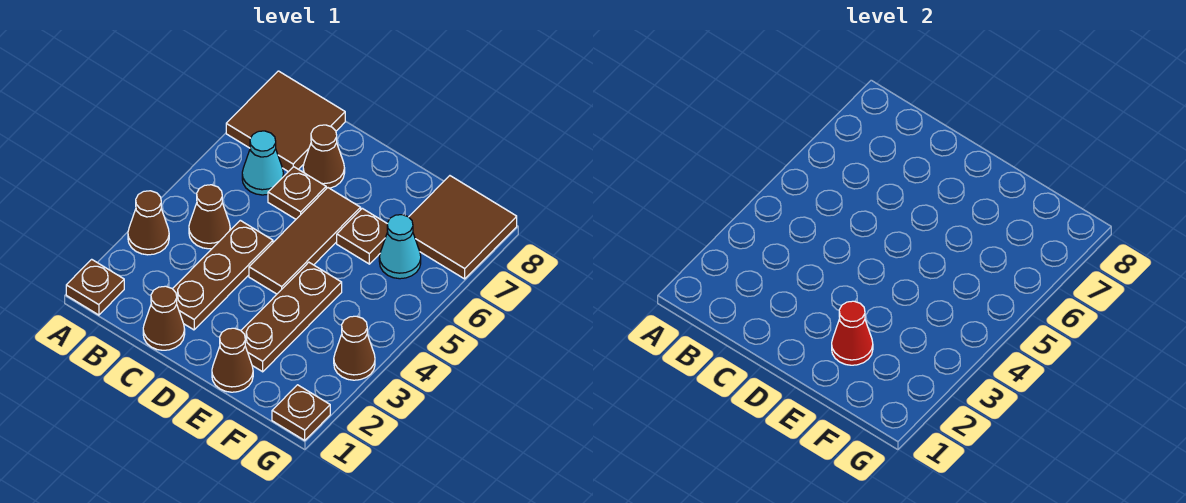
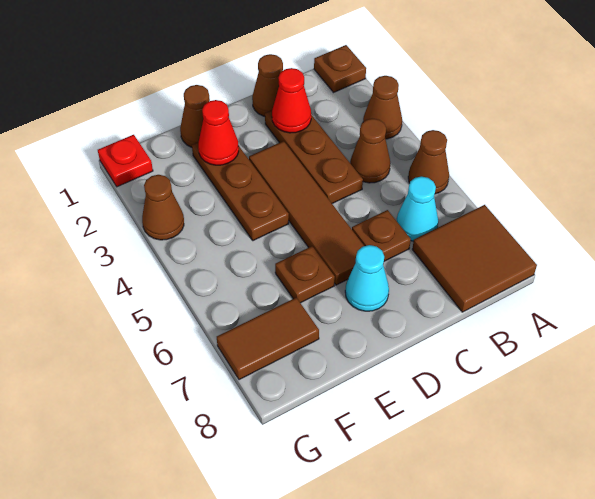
none -> red cone C2 level 2
brown cone C7 level 1 -> brown cone A5 level 1
brown tile D4:D6 level 1 -> brown tile D3:D6 level 1
cyan cone F6 level 1 -> cyan cone D7 level 1
brown tile F7:G8 level 1 -> brown tile F7:G7 level 1
brown plate G1 level 1 -> red plate G1 level 1

